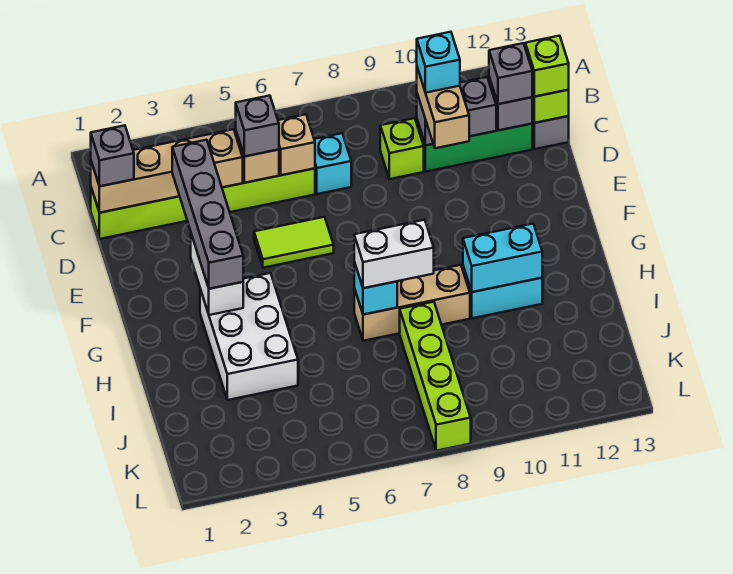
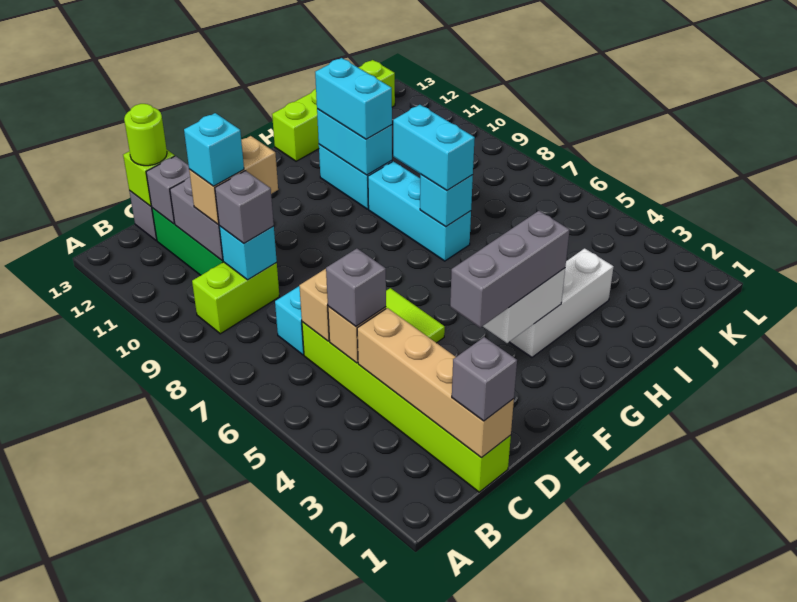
lime brick C9 level 1 -> lime brick B9:C9 level 1
none -> cyan brick C9 level 2
grey brick C12 level 3 -> grey brick C9 level 3
lime brick C13 level 3 -> lime round brick C13 level 3
grey brick D3:G3 level 3 -> grey brick E3:G3 level 3
white brick G3:I4 level 1 -> white brick G3:I3 level 1
tan brick H7:H9 level 1 -> cyan brick H7:H9 level 1
white brick H7:H8 level 3 -> cyan brick H7:H8 level 3
none -> cyan brick H10:H11 level 3
lime brick I8:L8 level 1 -> lime brick H13:K13 level 1

